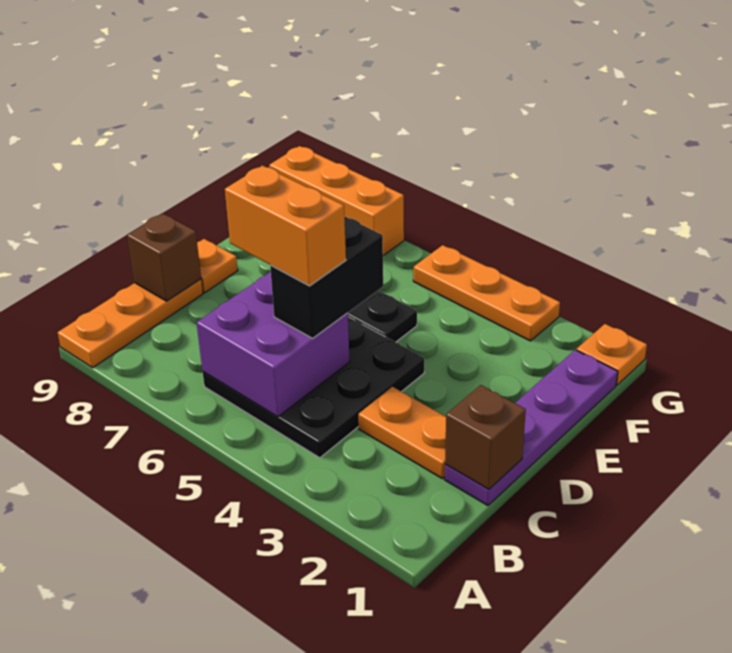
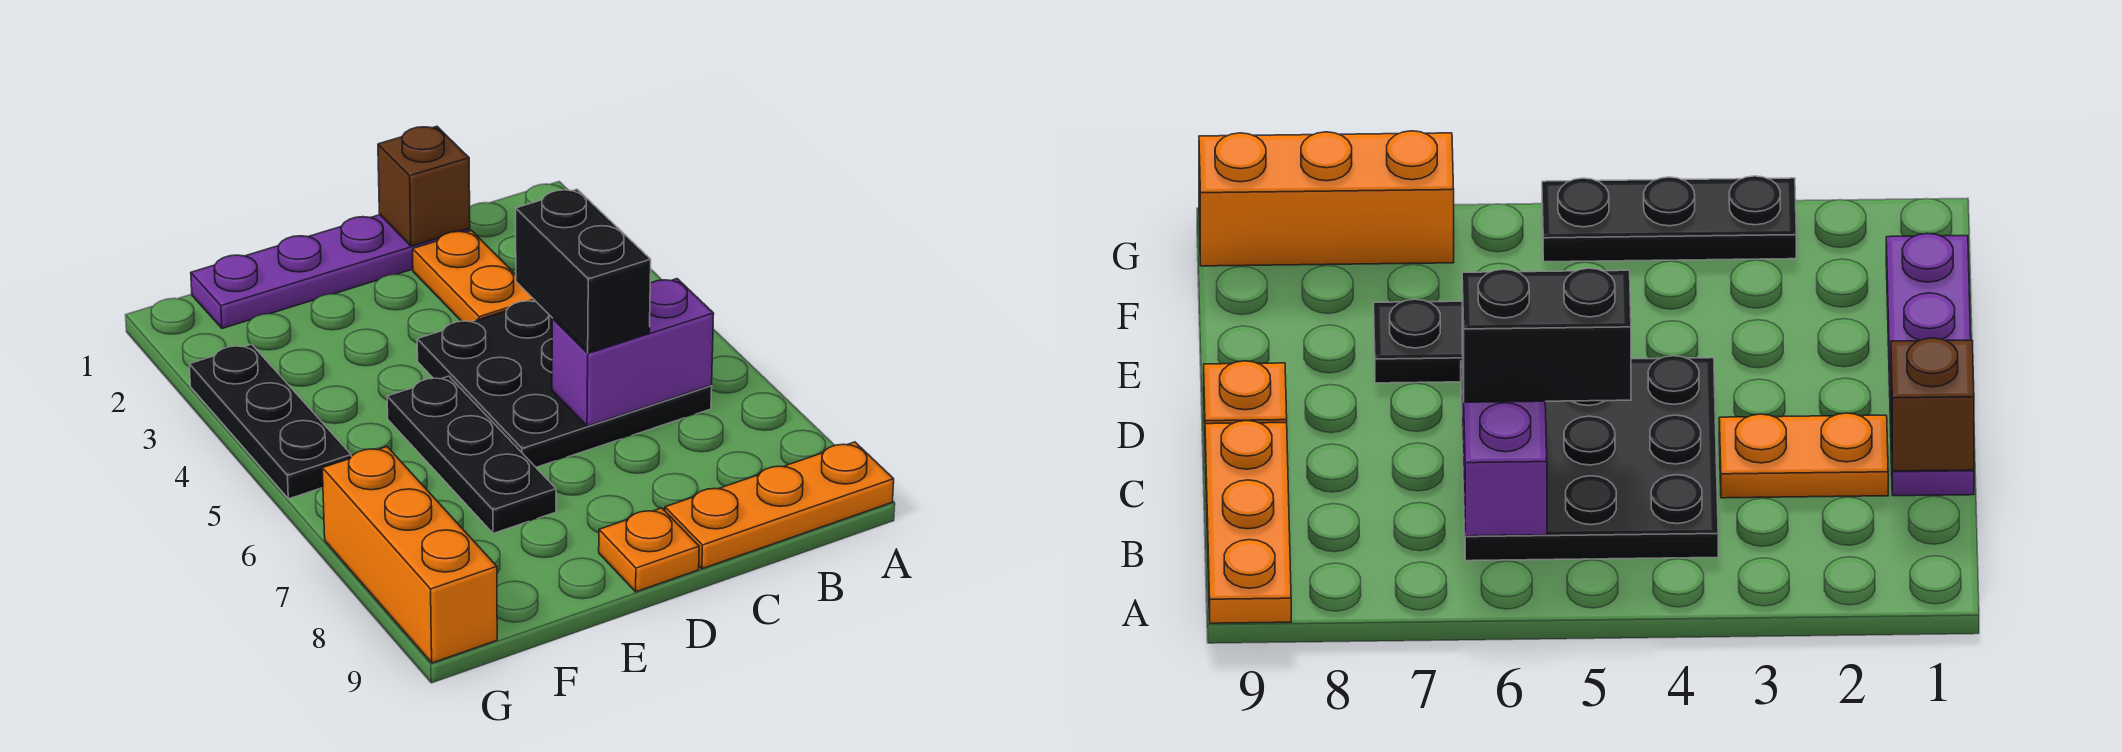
purple brick B5:C6 level 2 -> purple brick B6:C6 level 2
black brick C5:D5 level 3 -> black brick C5:C6 level 3
orange brick C5:C6 level 4 -> none
brown brick C9 level 2 -> none
orange plate G1 level 1 -> none
orange plate G3:G5 level 1 -> black plate G3:G5 level 1

